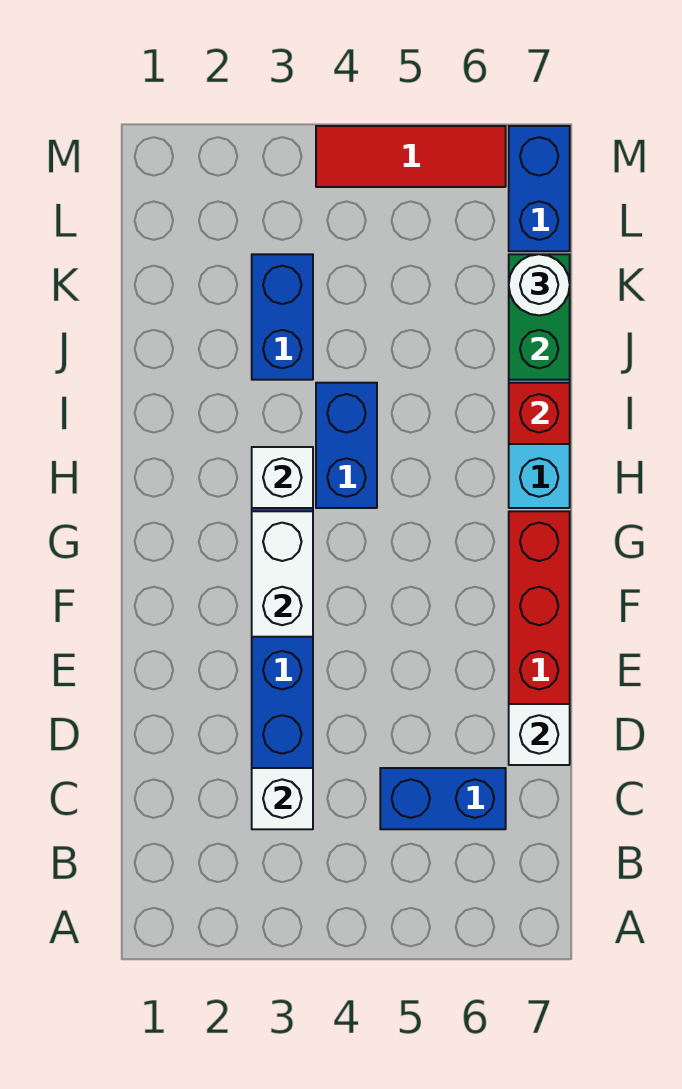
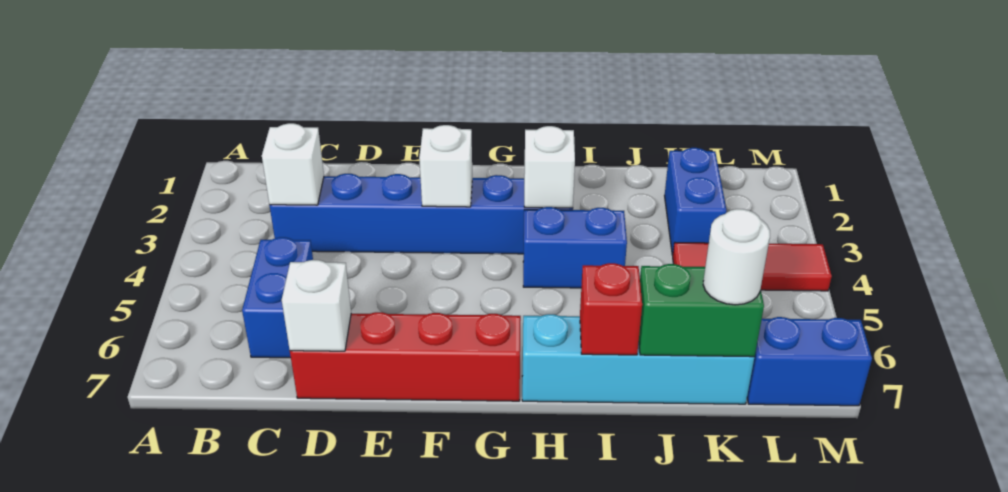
white brick F3:G3 level 2 -> white brick F3 level 2
blue brick J3:K3 level 1 -> blue brick K2:K3 level 1
red tile M4:M6 level 1 -> red tile K4:M4 level 1

